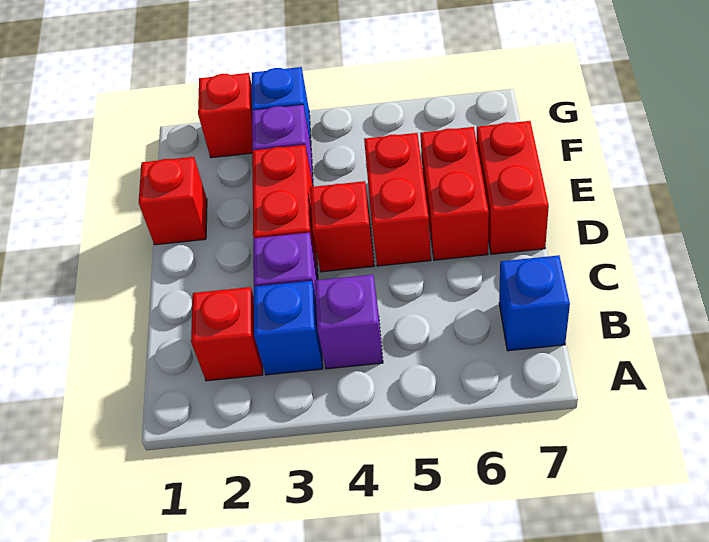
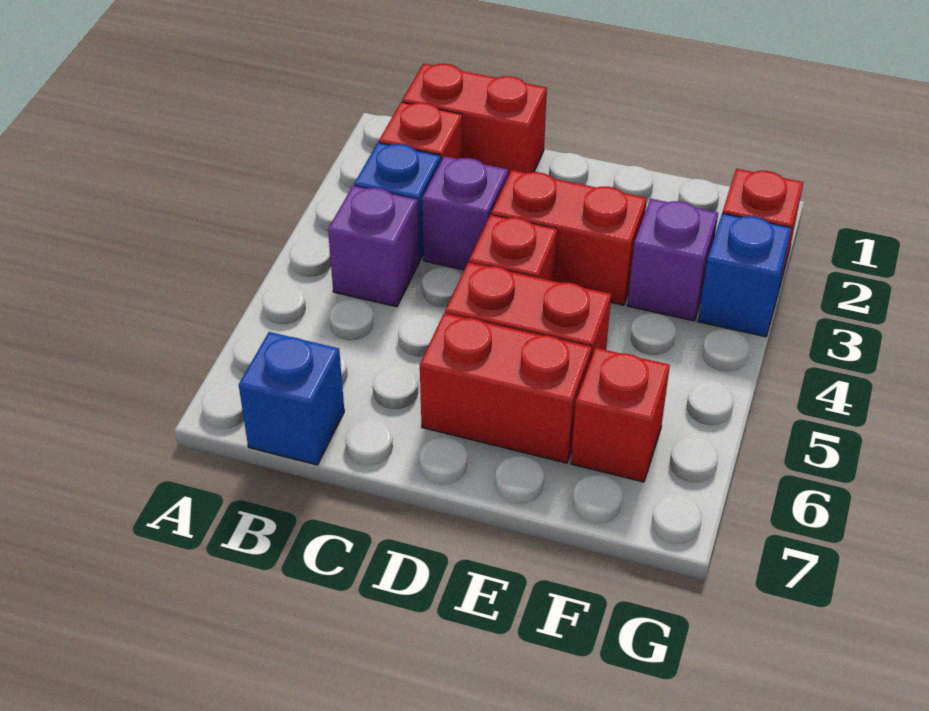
red brick D7:E7 level 1 -> red brick B1:C1 level 1
red brick E1 level 1 -> red brick F6 level 1

